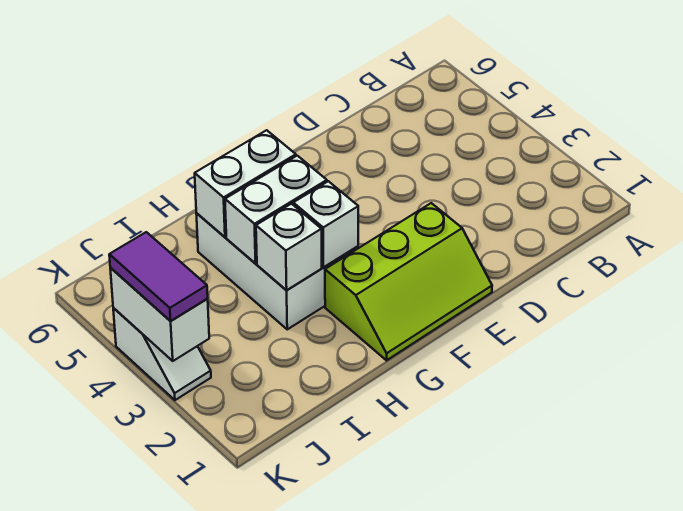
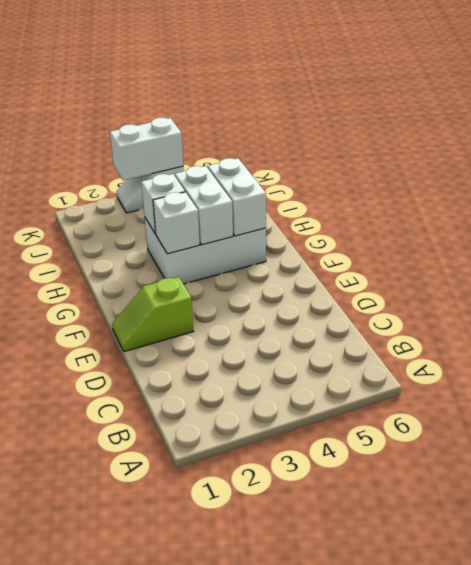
lime slope E1:G2 level 1 top 2 -> lime slope E1:E2 level 1 top 2
purple tile K3:K4 level 3 -> none

